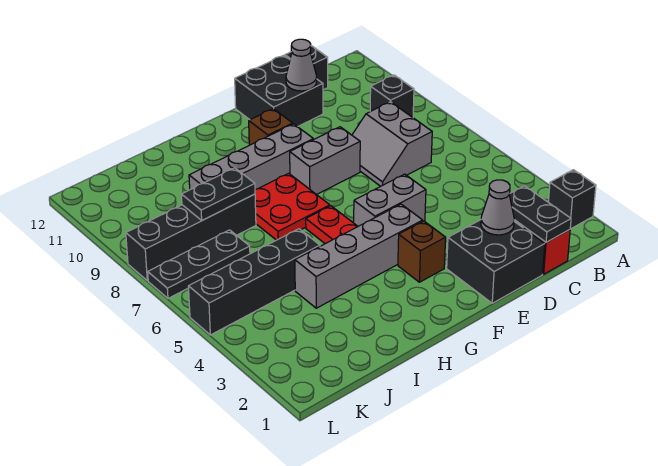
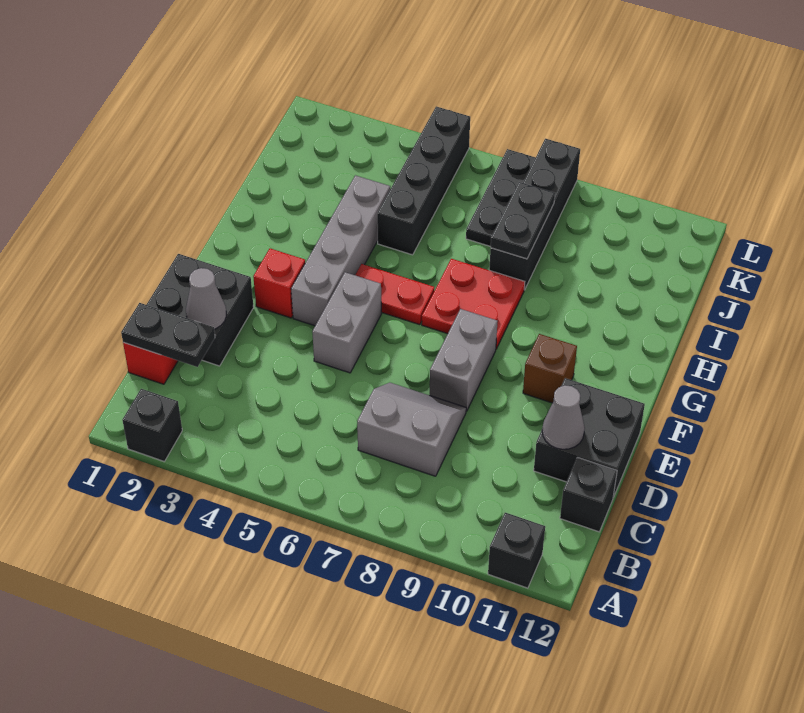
black brick B9 level 1 -> black brick A11 level 1
brown brick F3 level 1 -> red brick F3 level 1
grey brick F9:I9 level 1 -> none

